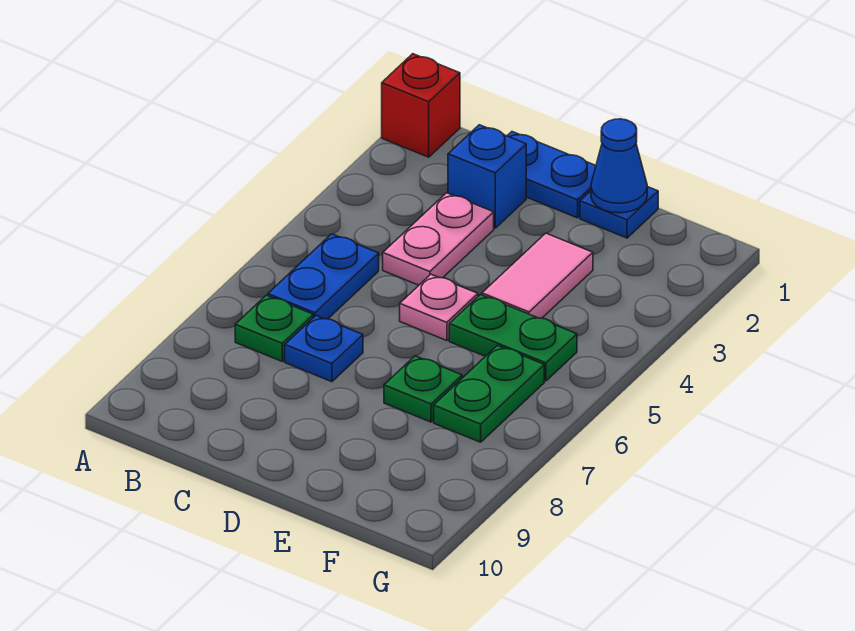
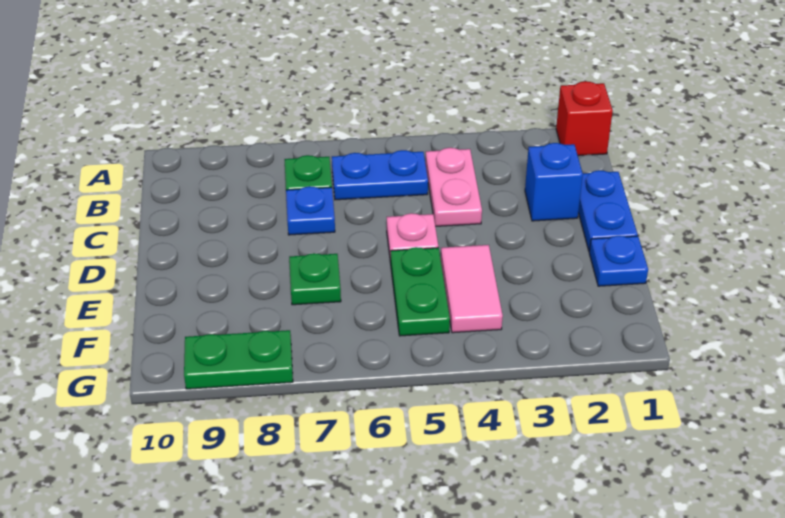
pink plate C3:C4 level 1 -> pink plate B4:C4 level 1
blue cone E1 level 2 -> none
pink tile E3:E4 level 1 -> pink tile E4:F4 level 1
green plate F6:F7 level 1 -> green plate G8:G9 level 1

